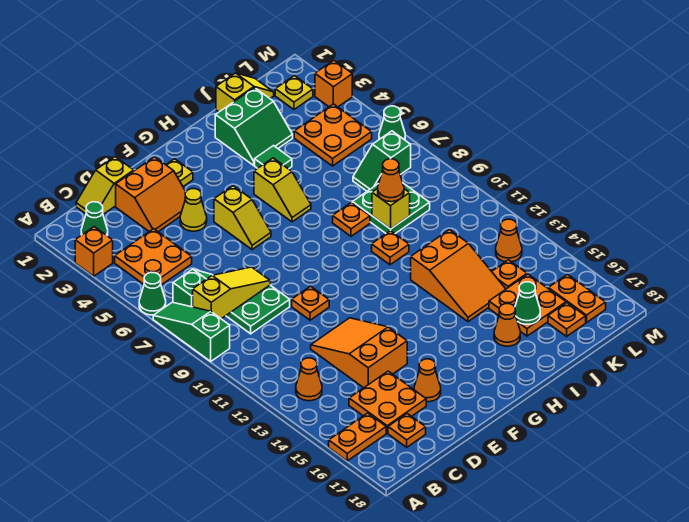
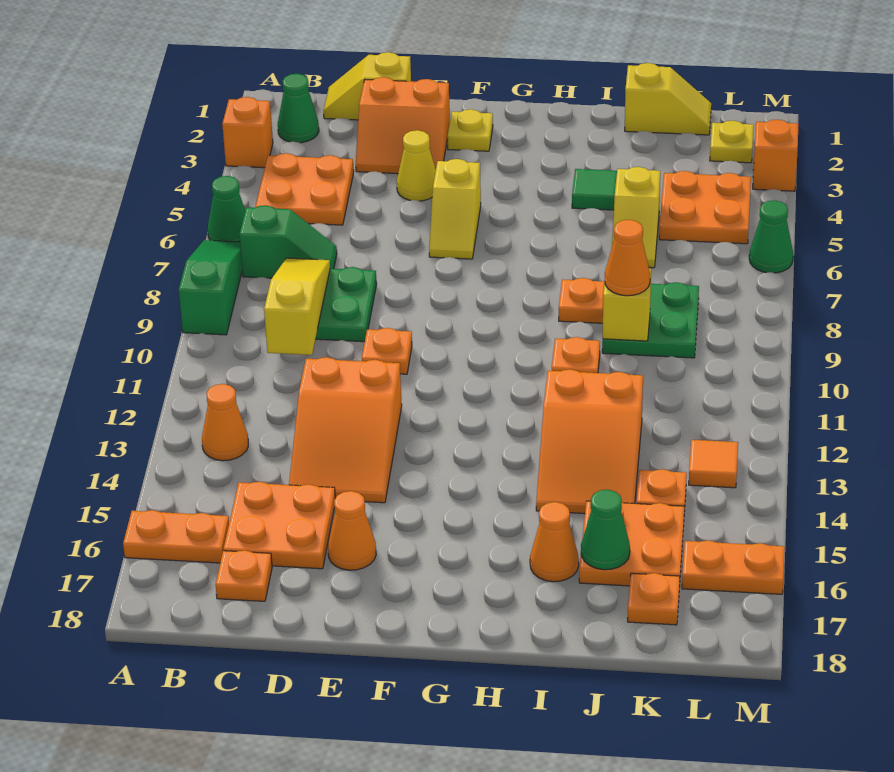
yellow slope B8:D8 level 2 top B -> yellow slope C8:C10 level 2 top 10
orange slope D12:E14 level 1 top 14 -> orange slope D12:E14 level 1 top 12
yellow slope H5:H6 level 1 top 5 -> yellow slope J5:J6 level 1 top 5
green slope I2:J3 level 1 top 2 -> none
green slope K7:L7 level 1 top L -> none
orange cone L13 level 1 -> orange tile L13 level 1
orange plate L16:L17 level 1 -> orange plate L16:M16 level 1

